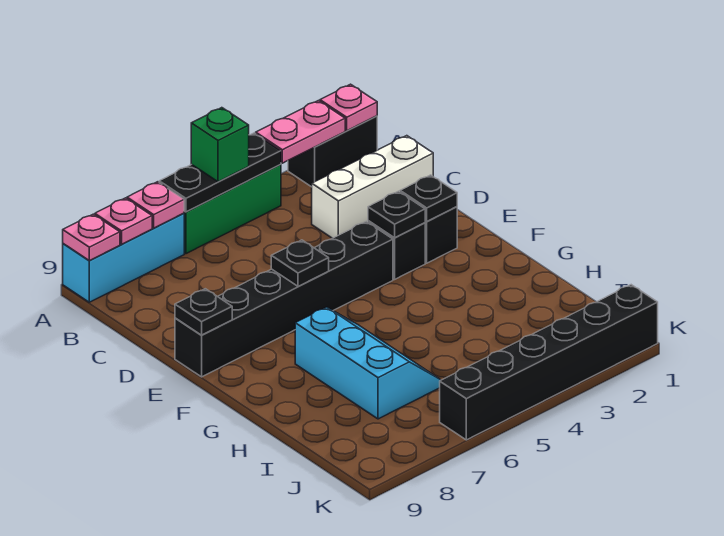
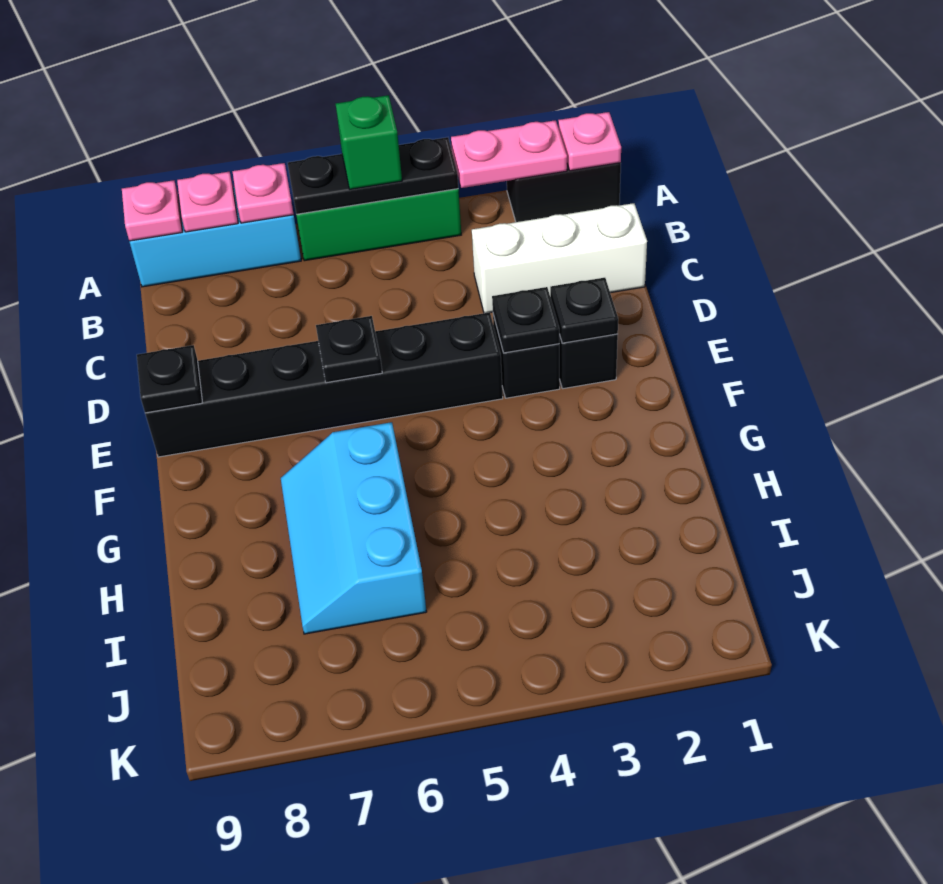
cyan slope G6:I7 level 1 top 7 -> cyan slope G6:I7 level 1 top 6
black brick K1:K6 level 1 -> none

